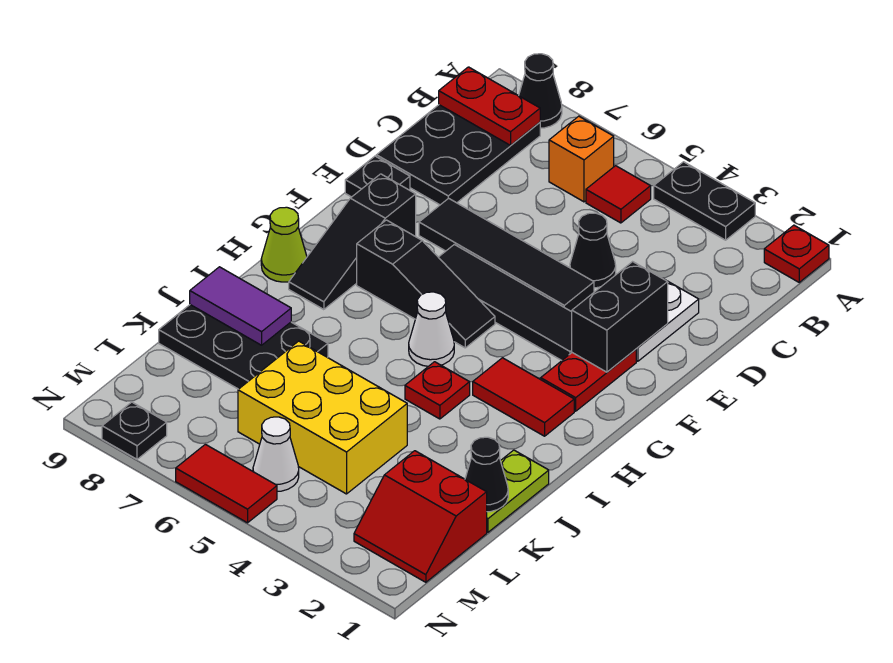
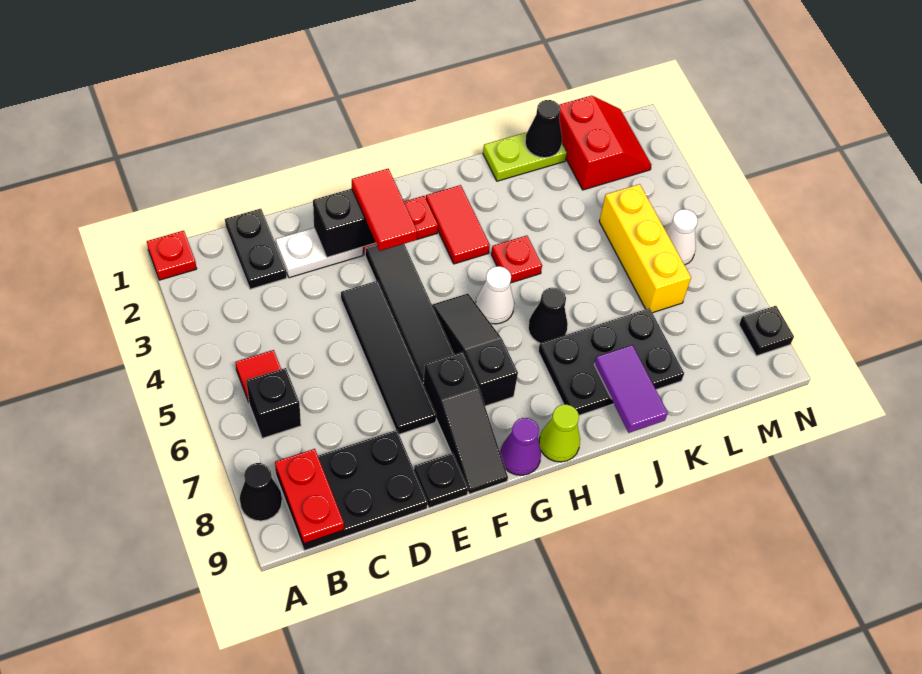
black plate A3:A4 level 1 -> black plate C1:C2 level 1
orange brick B6 level 1 -> black brick B6 level 1
black cone D4 level 1 -> black cone I6 level 1
black slope F8:H8 level 1 top F -> black slope F7:F9 level 1 top 7
none -> purple cone G9 level 1
black plate J7:K9 level 1 -> black plate I7:K8 level 1
yellow brick K4:L6 level 1 -> yellow brick L4:L6 level 1
red tile N5:N6 level 1 -> red tile F2:F3 level 3

